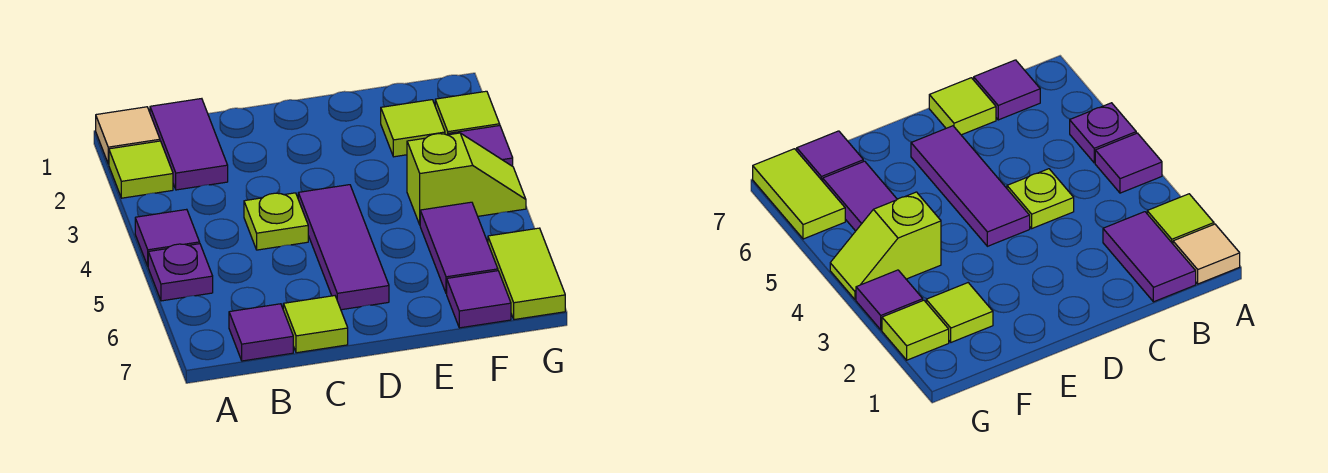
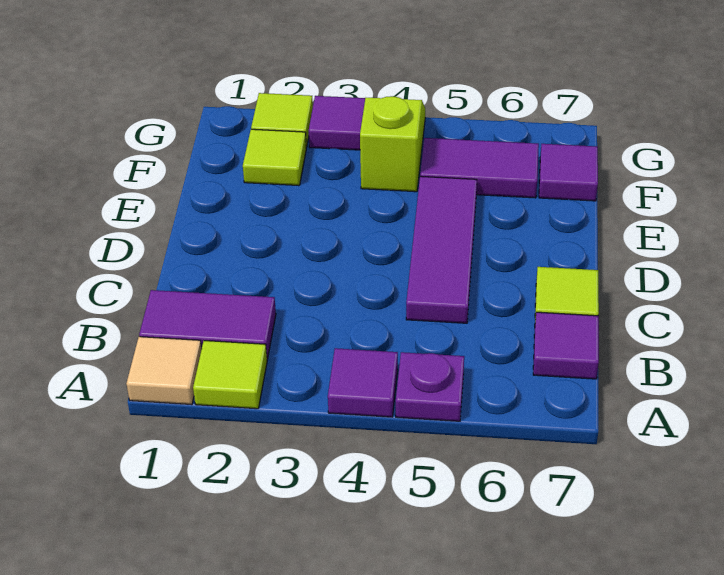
lime plate C4 level 1 -> none
purple tile D4:D6 level 1 -> purple tile C5:E5 level 1
lime tile G6:G7 level 1 -> none

